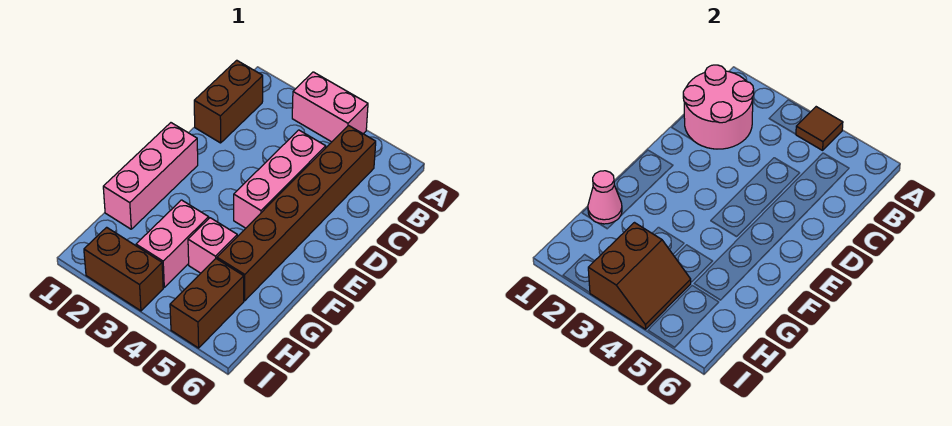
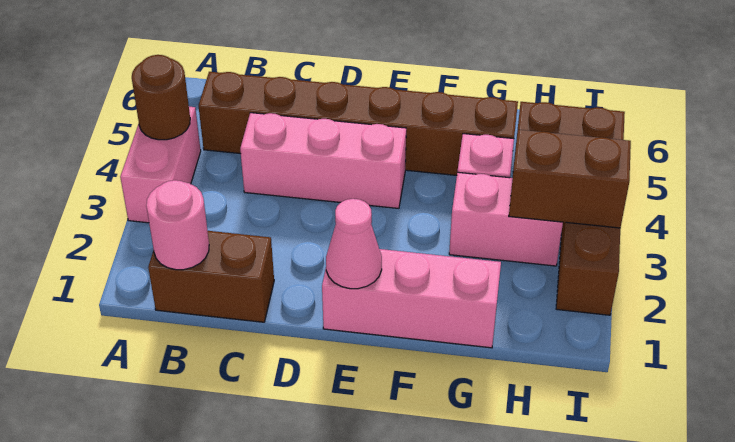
brown tile A4 level 2 -> brown round brick A4 level 2
pink round brick B1:C2 level 2 -> pink round brick B1 level 2
pink cone G1 level 2 -> pink cone E1 level 2

